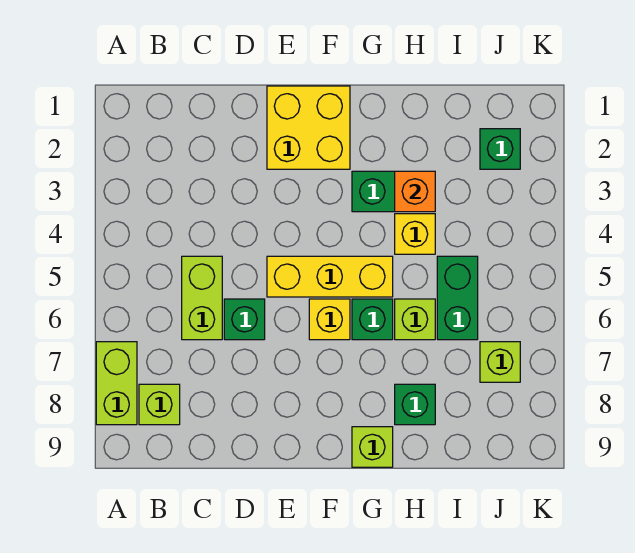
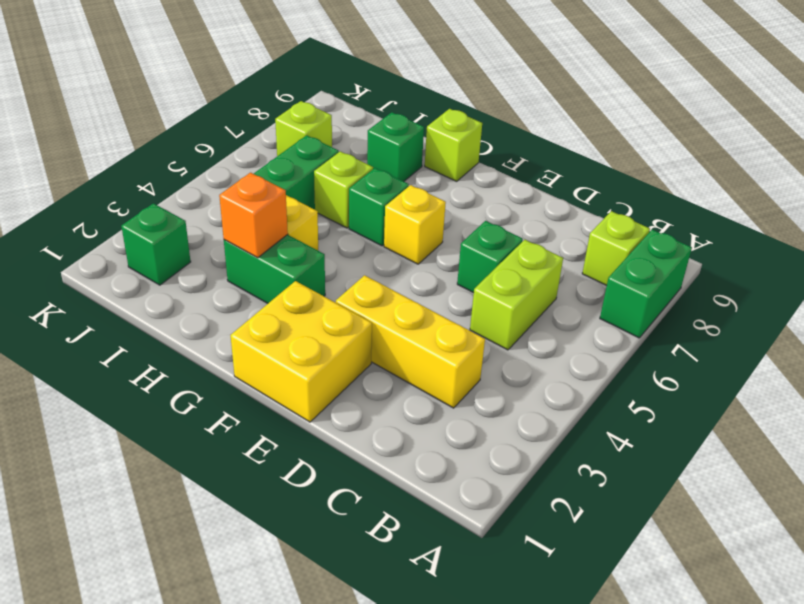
lime brick A7:A8 level 1 -> green brick A7:A8 level 1
yellow brick E5:G5 level 1 -> yellow brick C3:E3 level 1

